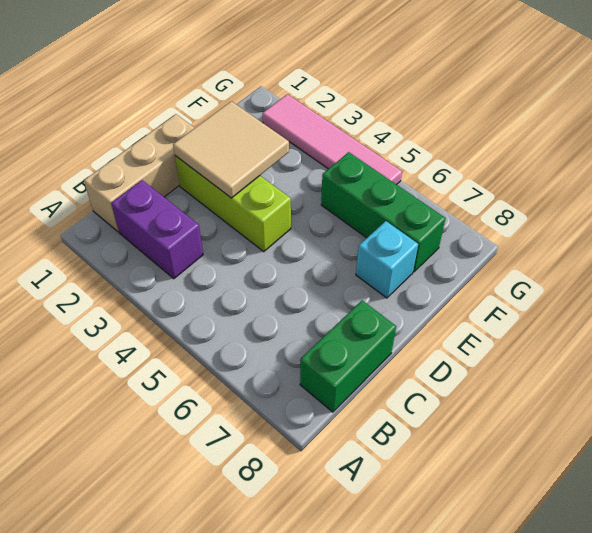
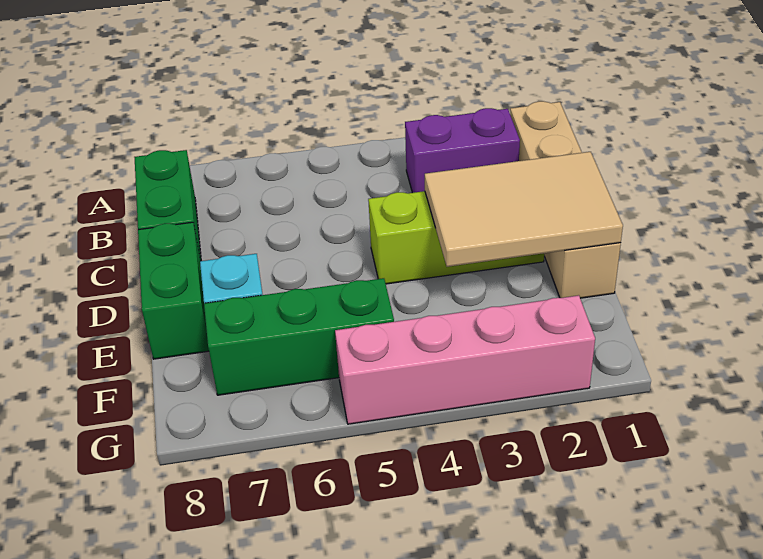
tan brick B1:D1 level 1 -> tan brick B1:E1 level 1
tan tile D2:E3 level 2 -> tan tile D1:E3 level 2
none -> green brick D8:E8 level 1
pink tile G2:G5 level 1 -> pink brick G2:G5 level 1

